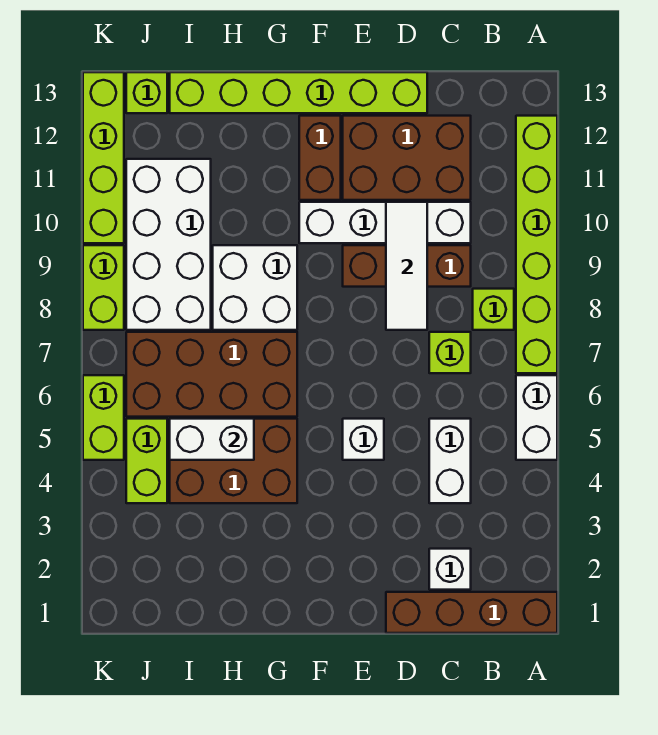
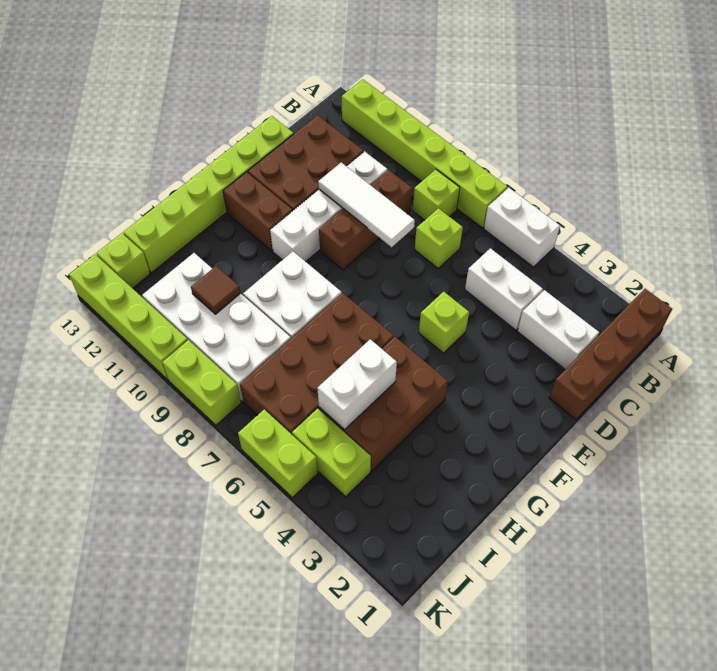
white brick C2 level 1 -> white brick C2:C3 level 1
white brick E5 level 1 -> lime brick E5 level 1
none -> brown tile I10 level 2

